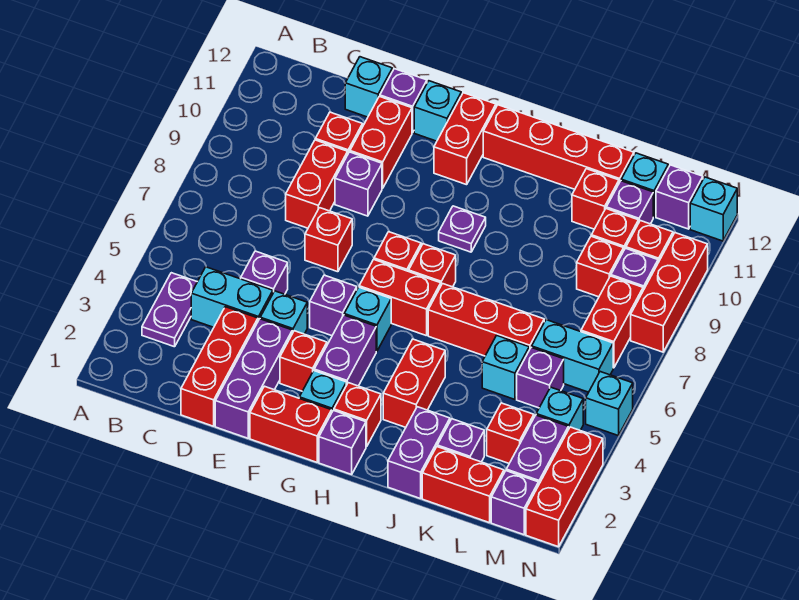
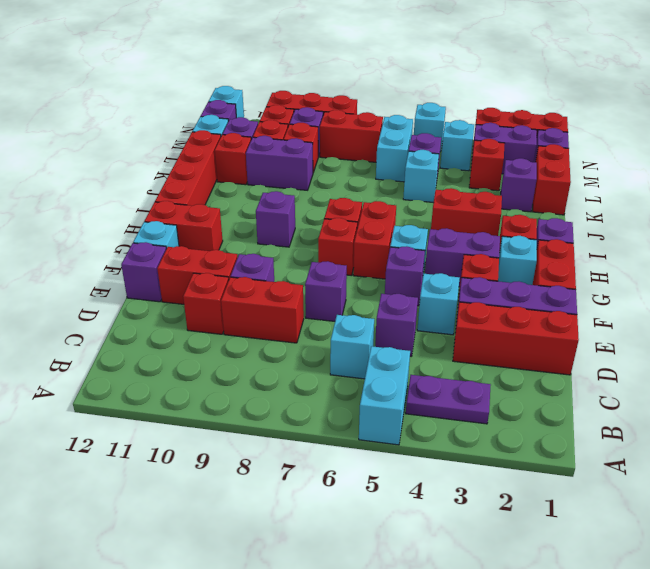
cyan brick C4:D4 level 1 -> cyan brick A5:B5 level 1
cyan brick D12 level 1 -> cyan brick C6 level 1
red brick E7 level 1 -> purple brick E7 level 1
purple plate H9 level 1 -> purple brick H9 level 1
red brick I6:K6 level 1 -> none
purple brick J1:J2 level 1 -> purple brick K9:K10 level 1

